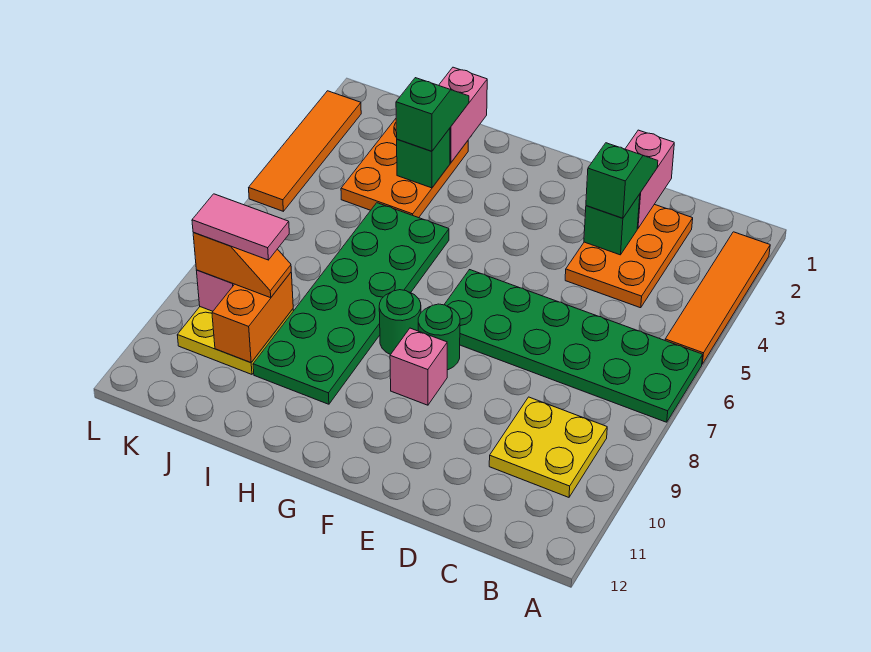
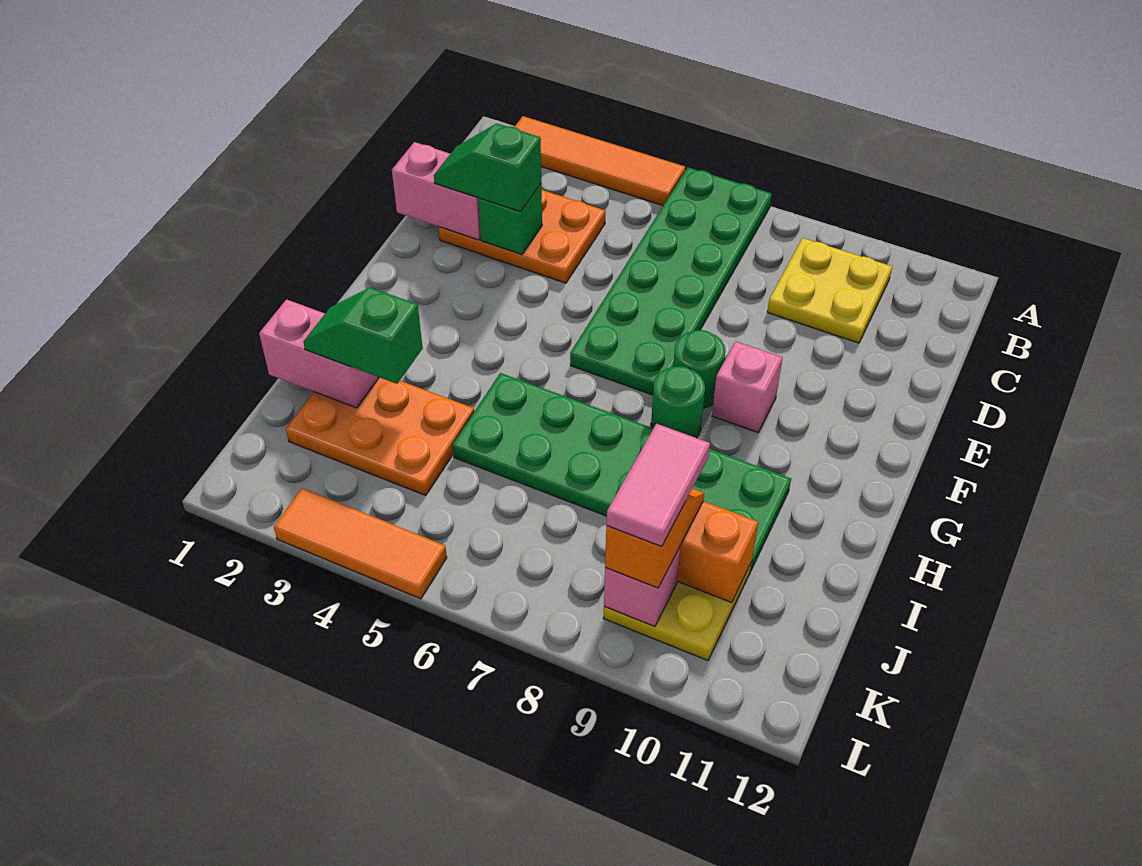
green brick I3 level 2 -> none
orange tile L2:L5 level 1 -> orange tile L3:L5 level 1

